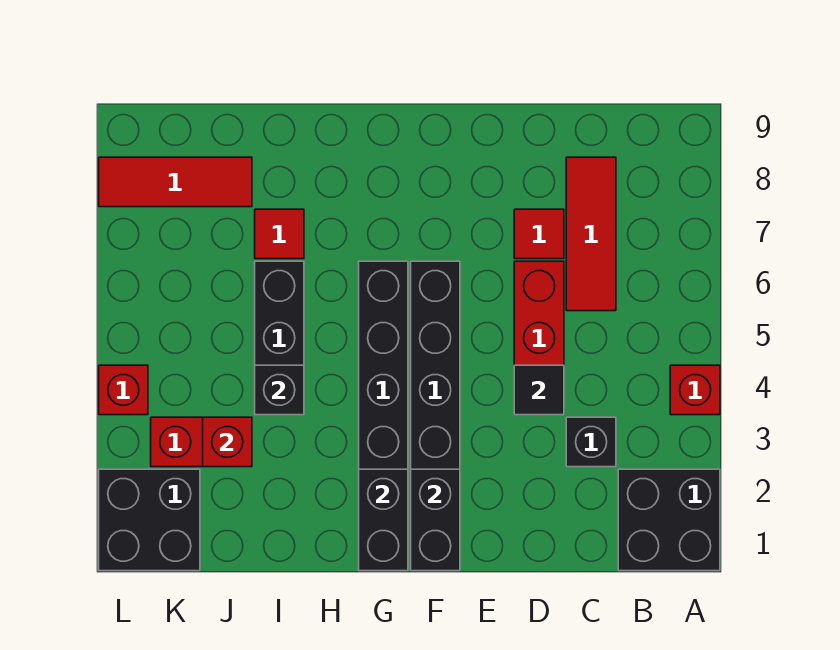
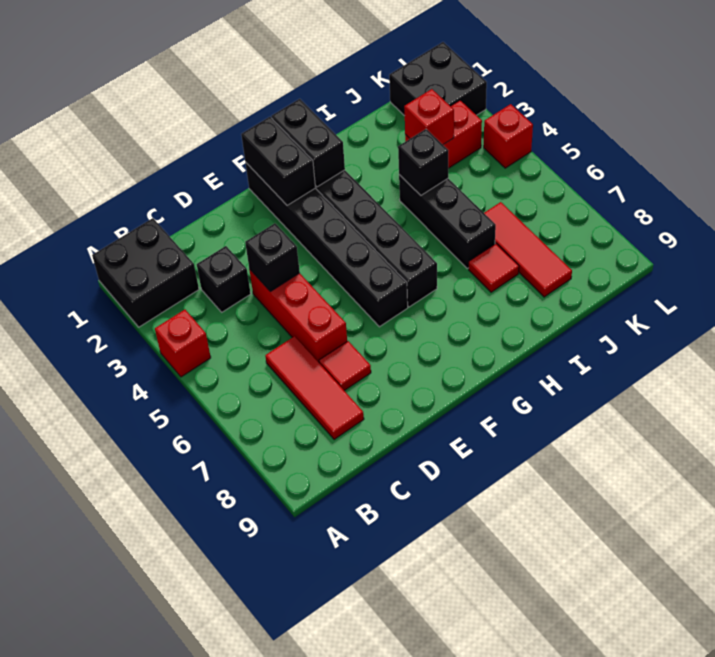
black tile D4 level 2 -> black brick D4 level 2
red tile J8:L8 level 1 -> red tile J6:J8 level 1

